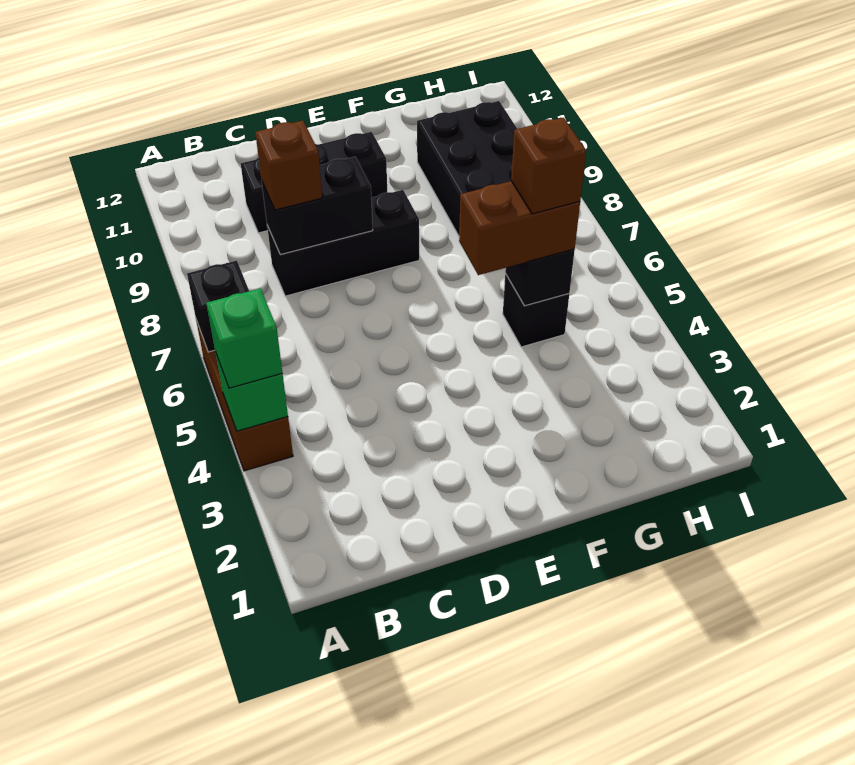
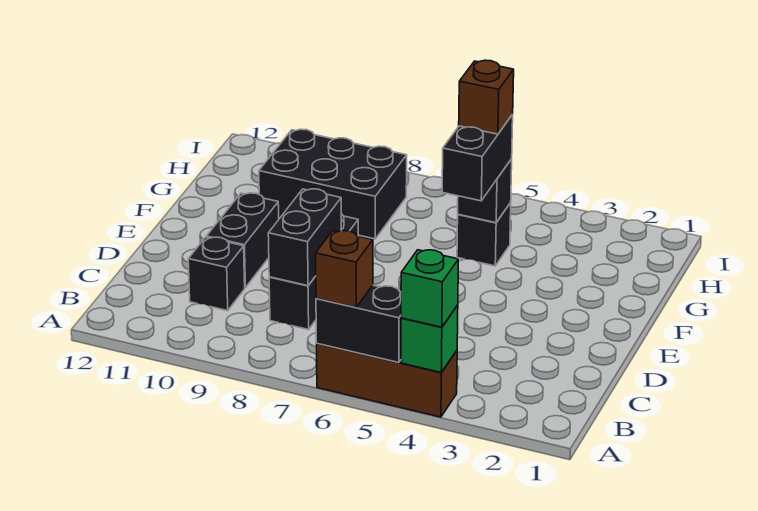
black brick A6 level 2 -> black brick A5:A6 level 2
brown brick C8 level 3 -> brown brick A6 level 3
brown brick F5:G5 level 3 -> black brick F5:G5 level 3

